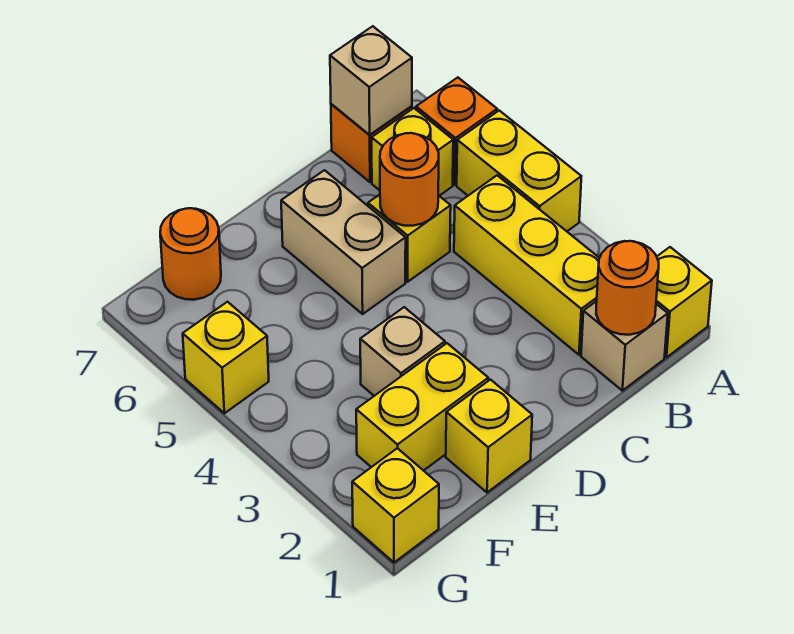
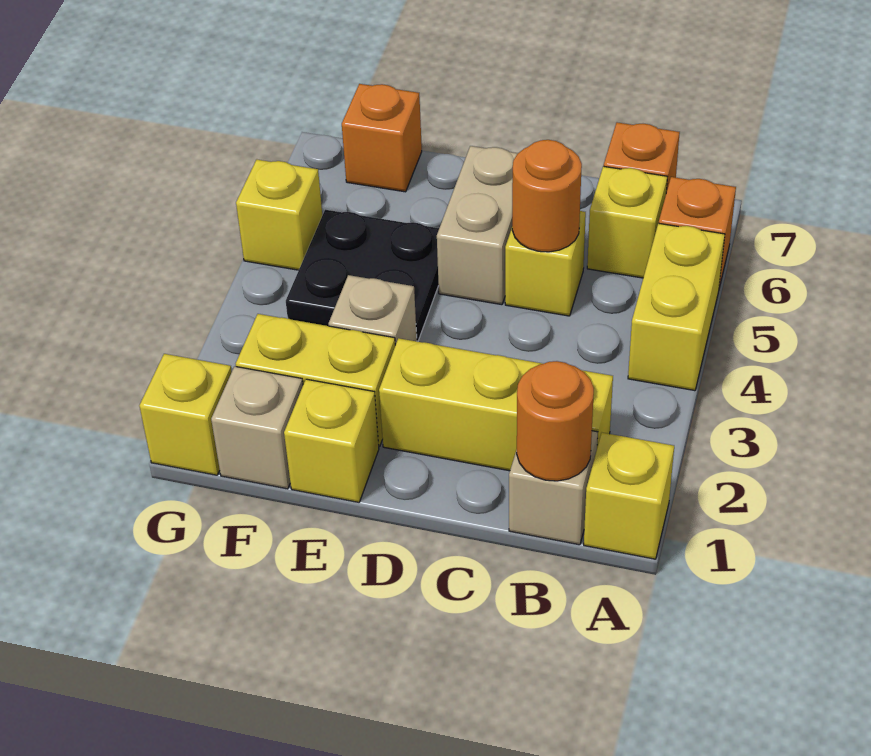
yellow brick B2:B4 level 1 -> yellow brick B2:D2 level 1
tan brick B7 level 2 -> tan brick F1 level 1
none -> black plate E4:F5 level 1
orange round brick F7 level 1 -> orange brick F7 level 1

